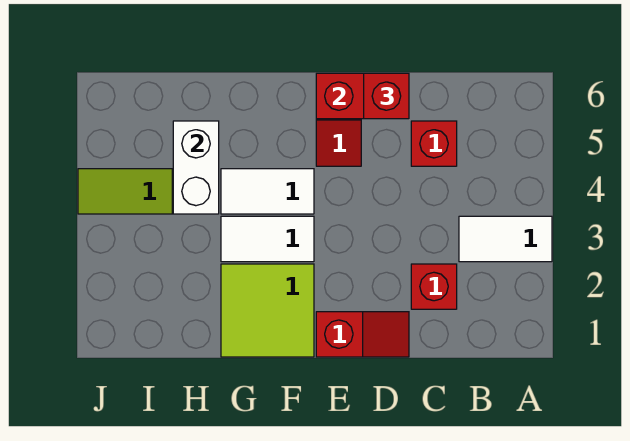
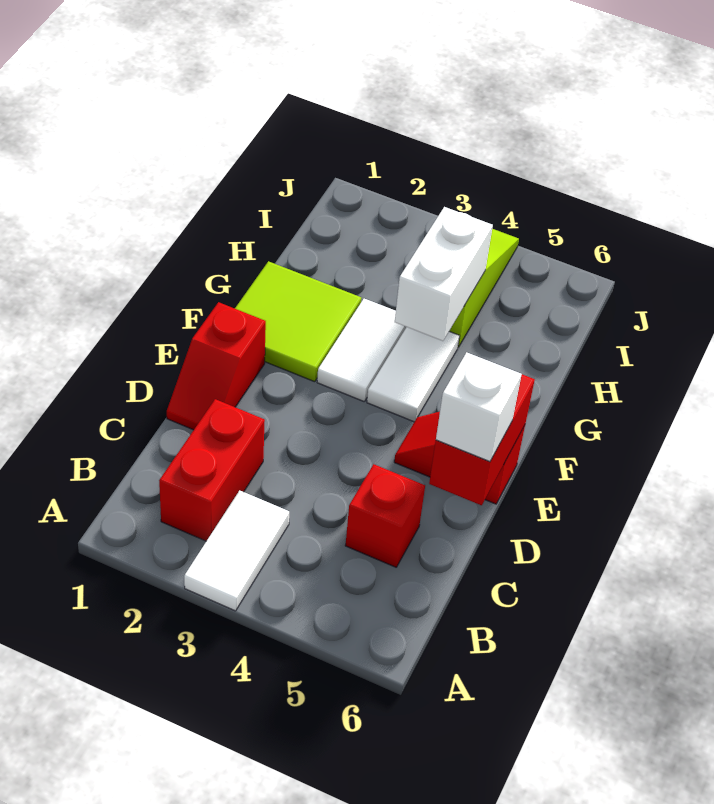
red brick C2 level 1 -> red brick B2:C2 level 1
red brick D6 level 3 -> white brick D6 level 3
white brick H4:H5 level 2 -> white brick G4:H4 level 2

